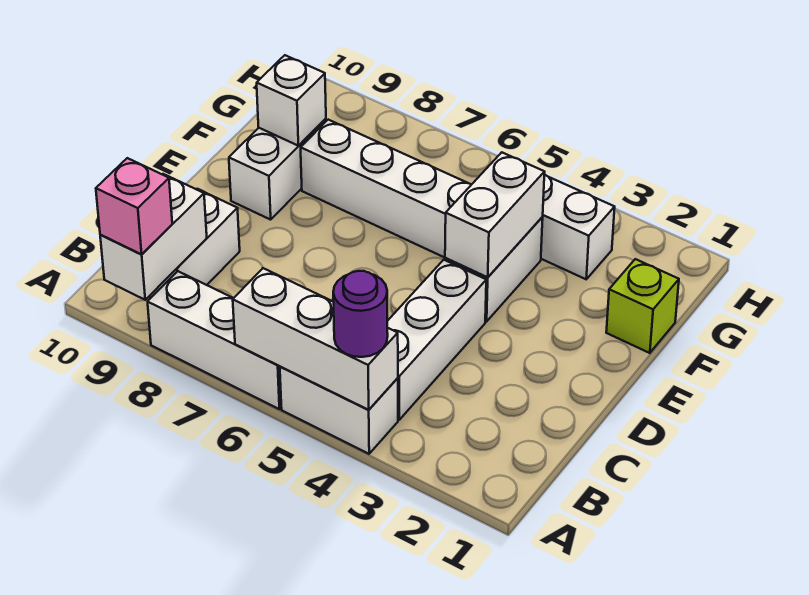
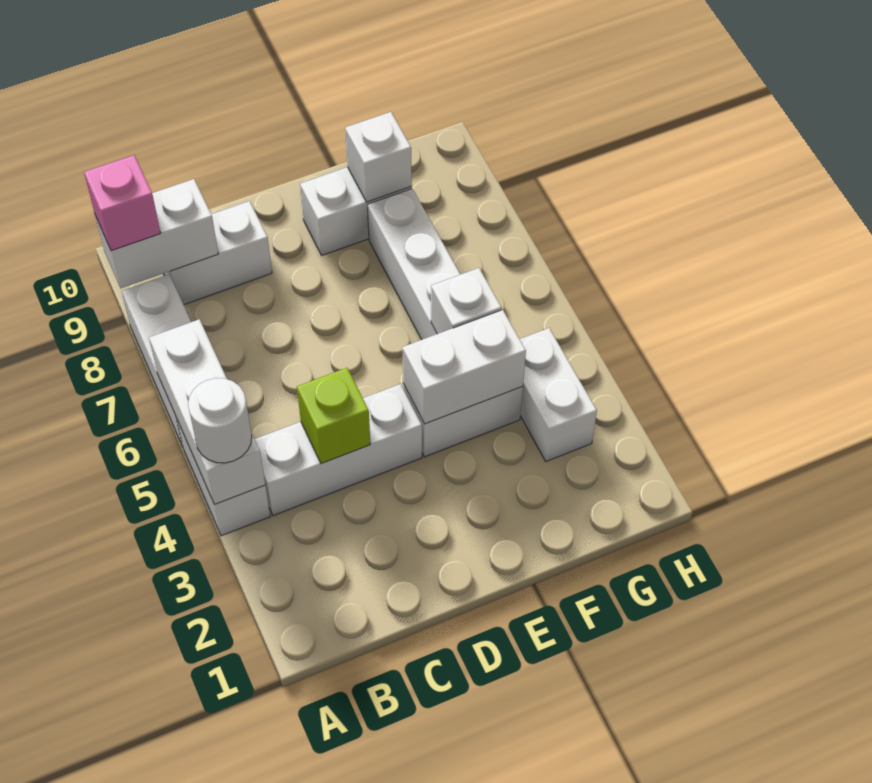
purple round brick A4 level 3 -> white round brick A4 level 3
lime brick F1 level 1 -> lime brick C4 level 2
none -> white brick F5 level 2

